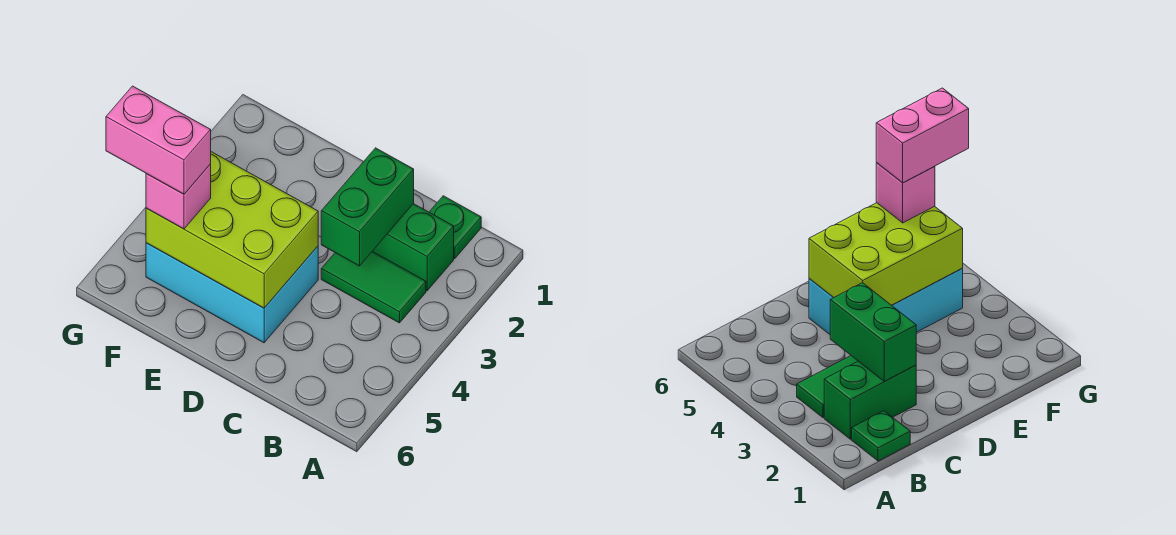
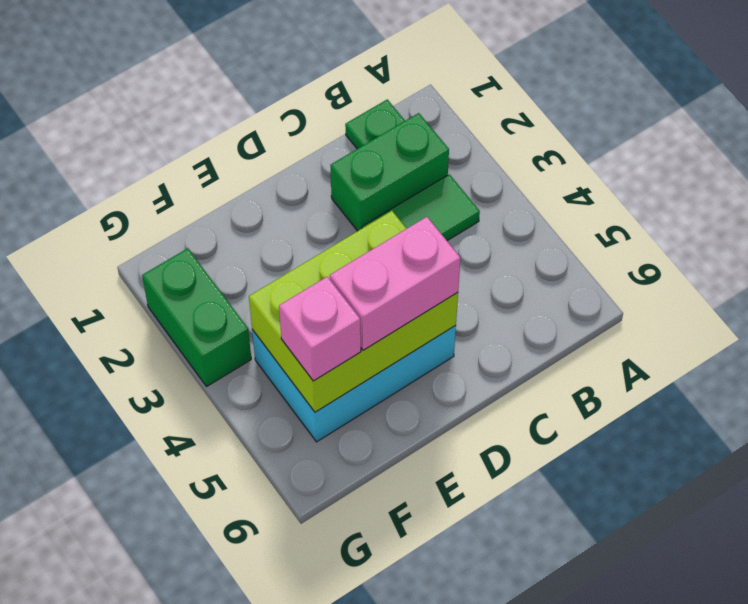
green brick C2:C3 level 2 -> green brick G2:G3 level 1
pink brick F5:G5 level 4 -> pink brick D5:E5 level 3

